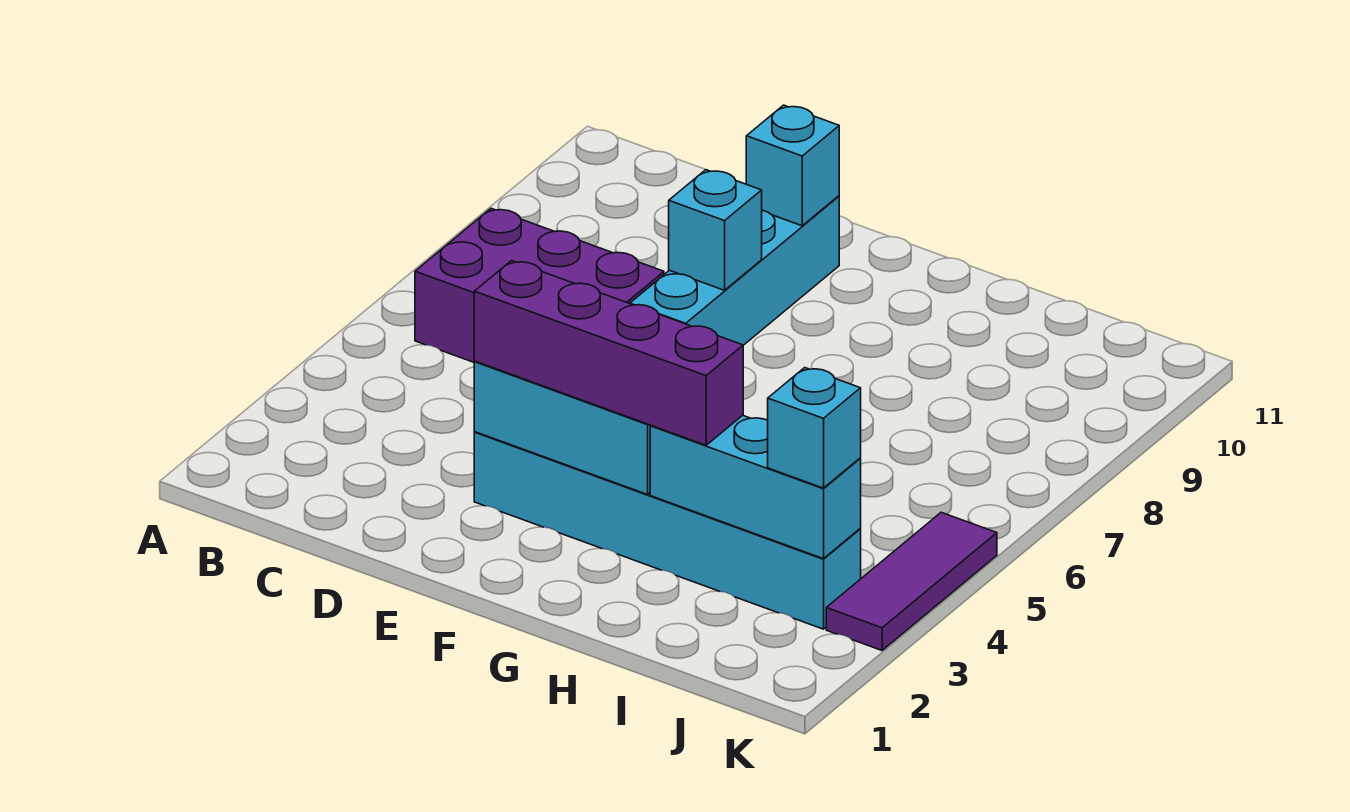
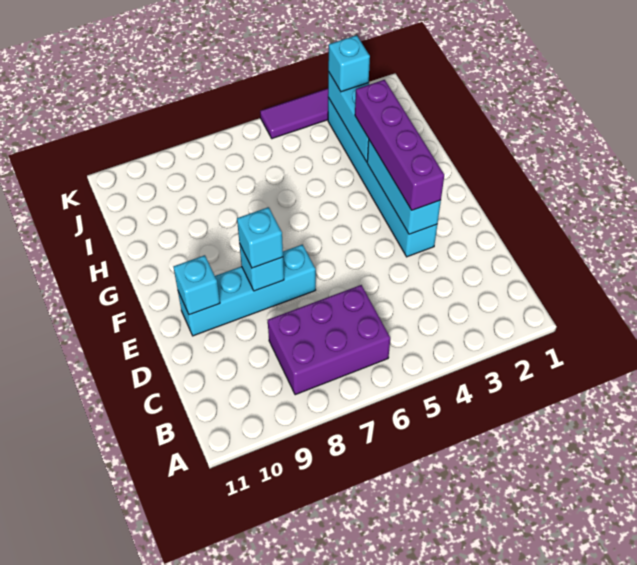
purple brick B6:D7 level 1 -> purple brick B6:C8 level 1
none -> cyan brick E8 level 3

